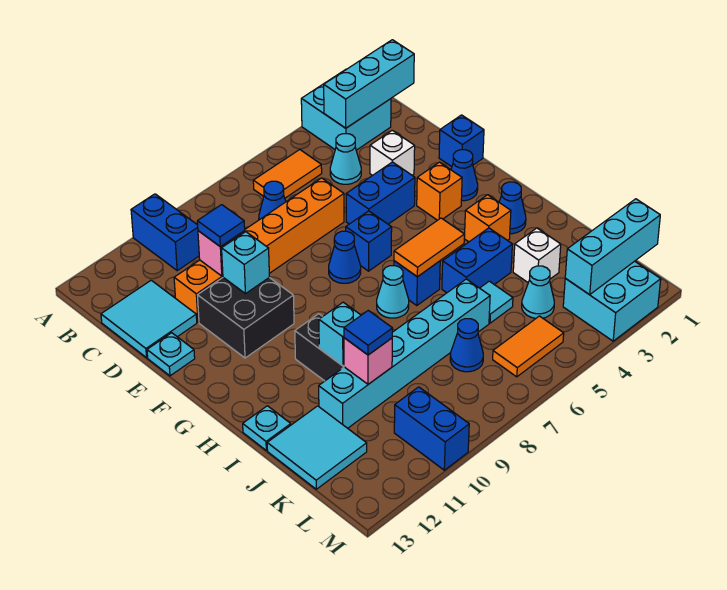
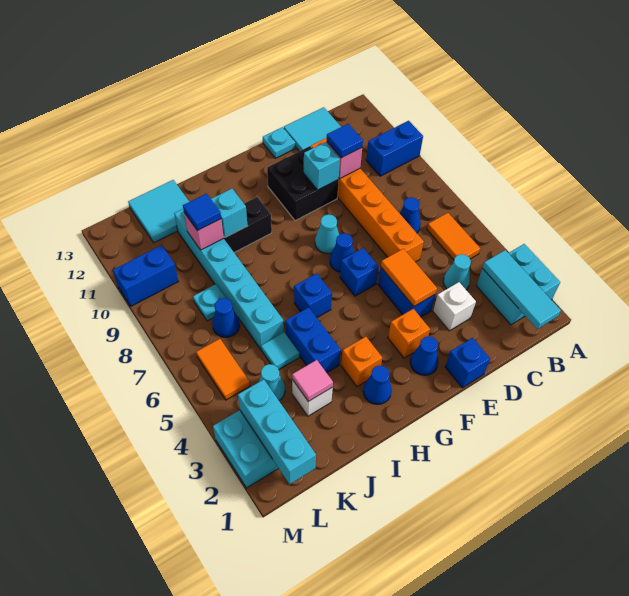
cyan brick B1:B3 level 2 -> cyan tile B1:B3 level 2
orange tile H5:H6 level 2 -> orange tile E4:E5 level 2
cyan cone H7 level 1 -> cyan cone F8 level 1
cyan plate I13 level 1 -> cyan plate K8 level 1
none -> pink tile J3 level 2

